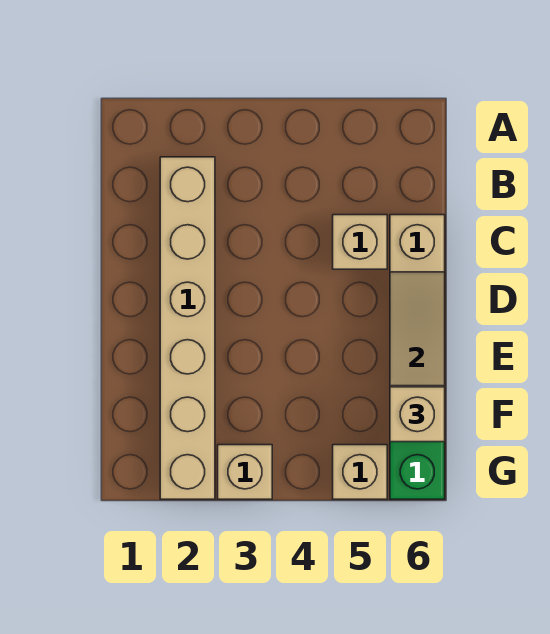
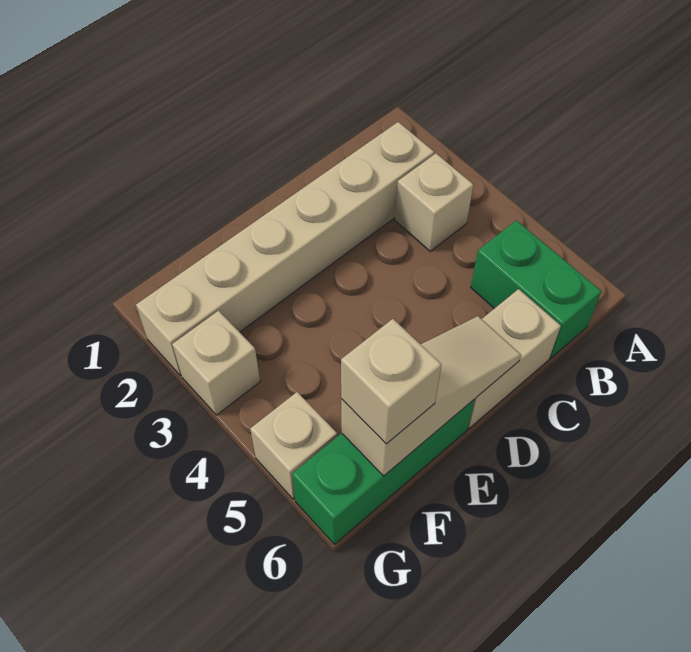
none -> green brick B5:B6 level 1
tan brick C5 level 1 -> tan brick B3 level 1

